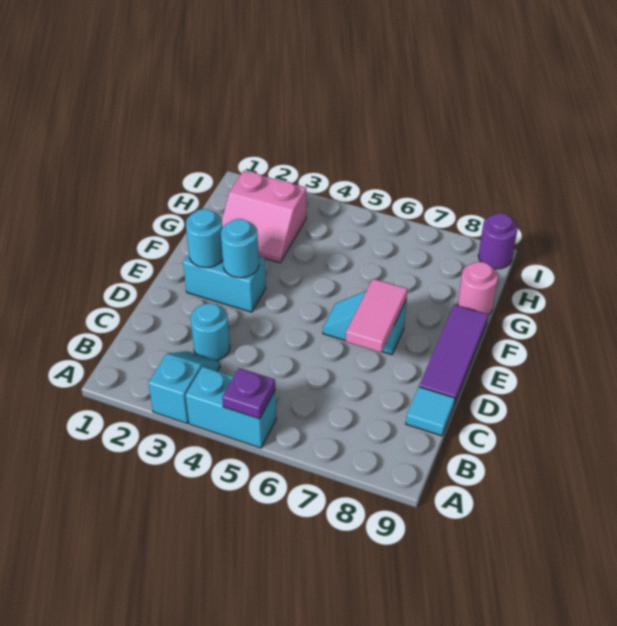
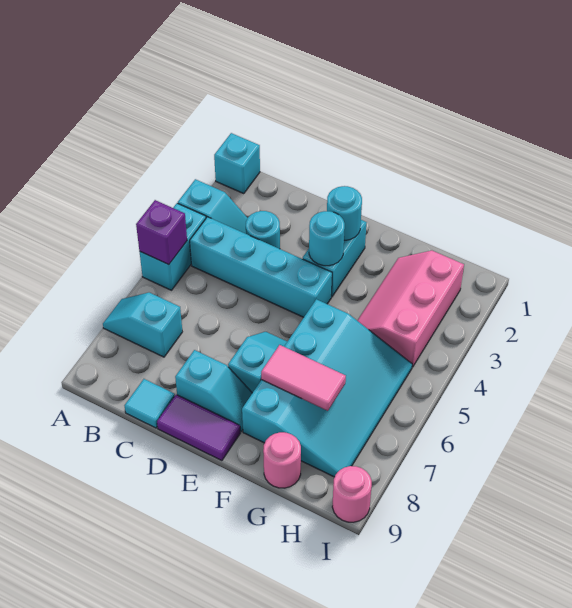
none -> cyan brick A1 level 1
purple plate A5 level 2 -> purple brick A5 level 2
none -> cyan slope A7:B7 level 1 top B
none -> cyan brick B4:E4 level 1
pink tile D7:E7 level 2 -> pink tile F7:G7 level 2
none -> cyan slope D8:E8 level 1 top D
purple tile D9:F9 level 1 -> purple tile D9:E9 level 1
none -> cyan slope F5:H8 level 1 top F
pink slope G2:H3 level 1 top H -> pink slope G2:H4 level 1 top H
purple round brick I9 level 1 -> pink round brick I9 level 1

